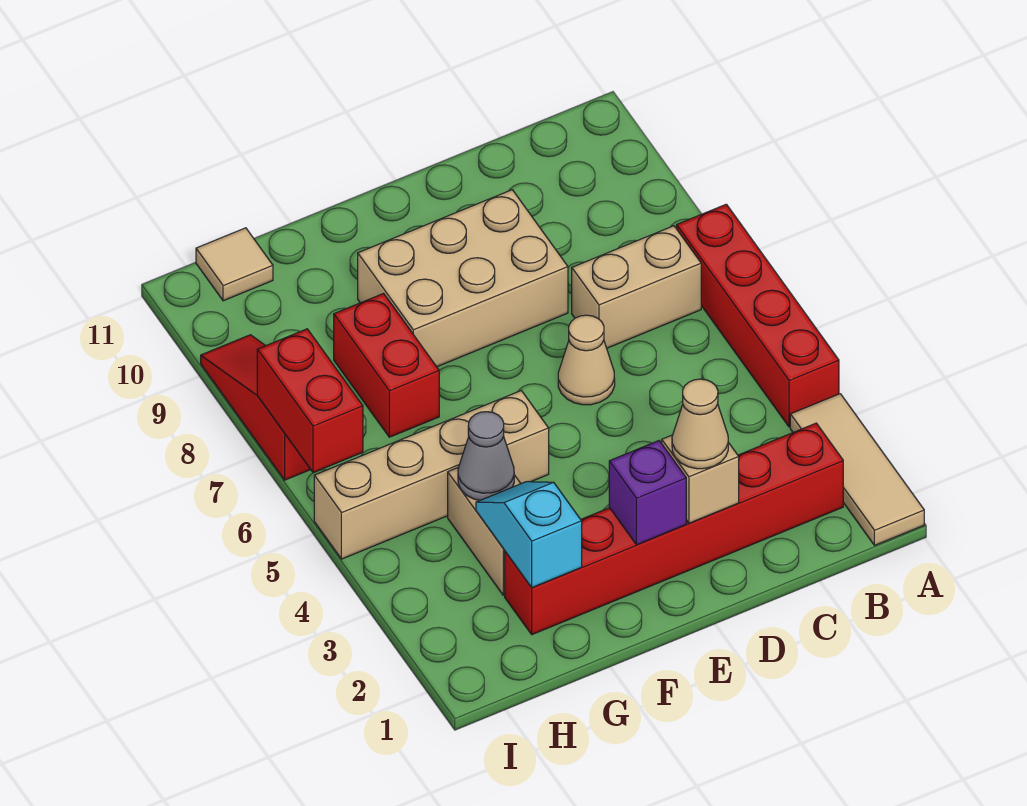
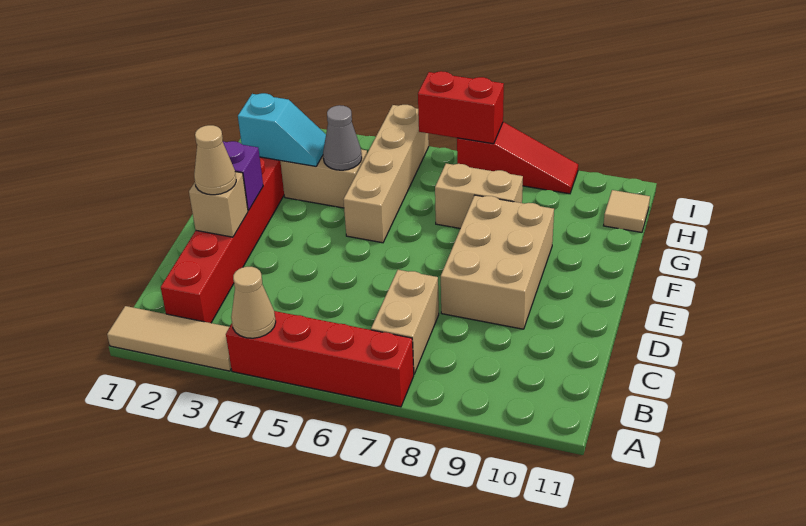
tan cone D6 level 1 -> tan cone A4 level 2
red brick G7:G8 level 1 -> tan brick G7:G8 level 1

